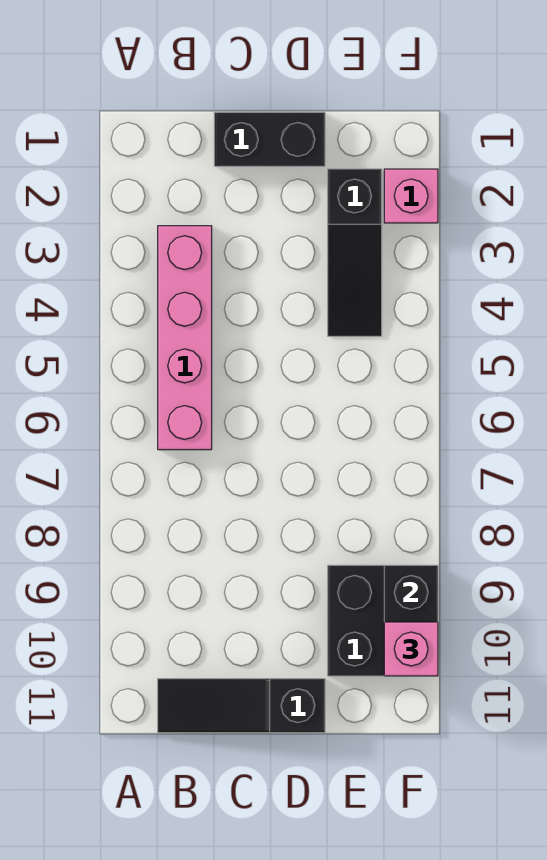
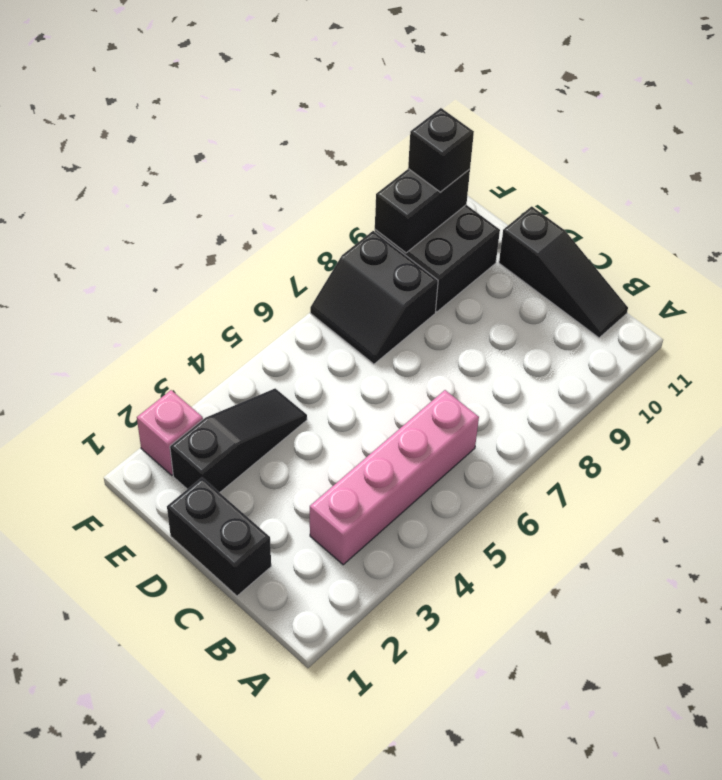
none -> black slope E7:F8 level 1 top 8
pink brick F10 level 3 -> black brick F10 level 3

